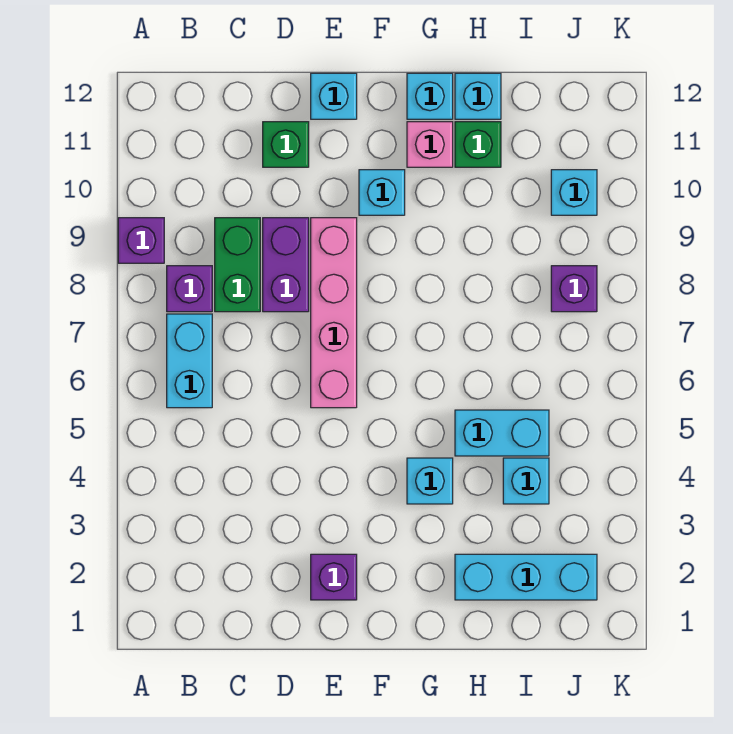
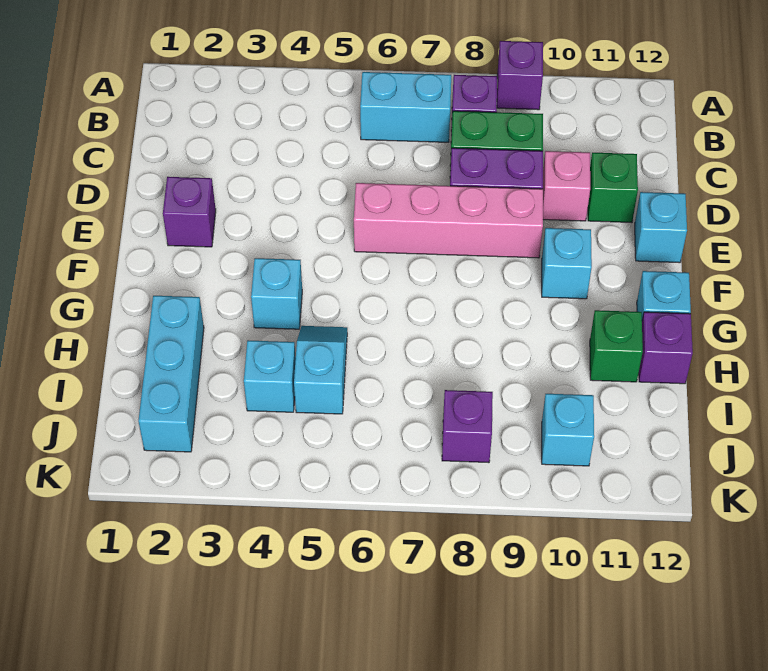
pink brick G11 level 1 -> pink brick D10 level 1
cyan brick H5:I5 level 1 -> cyan slope H5:I5 level 1 top I
cyan brick H12 level 1 -> purple brick H12 level 1

